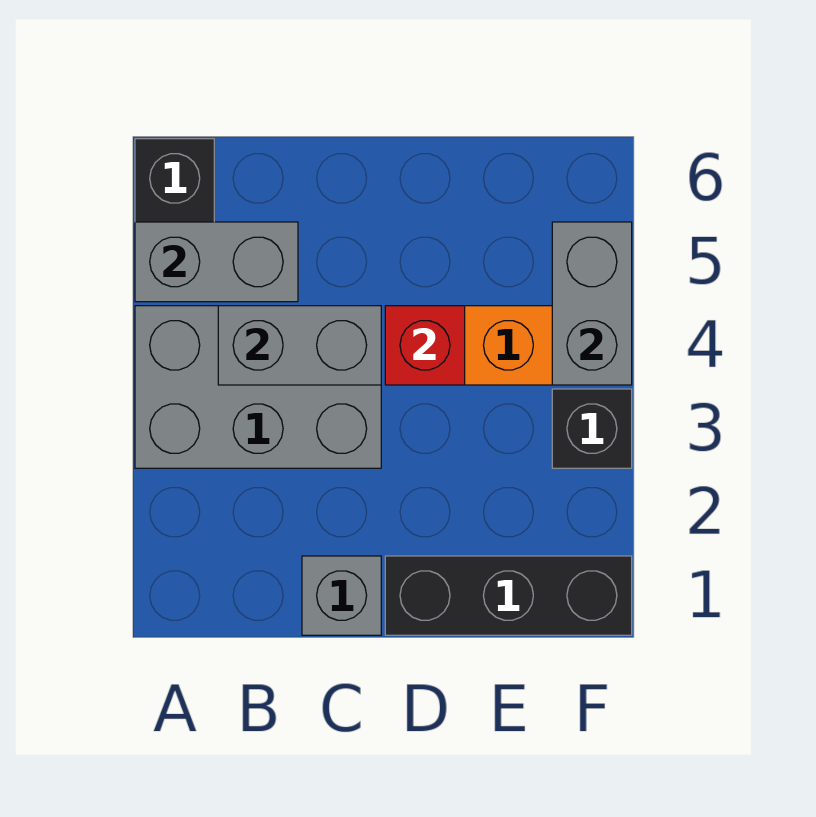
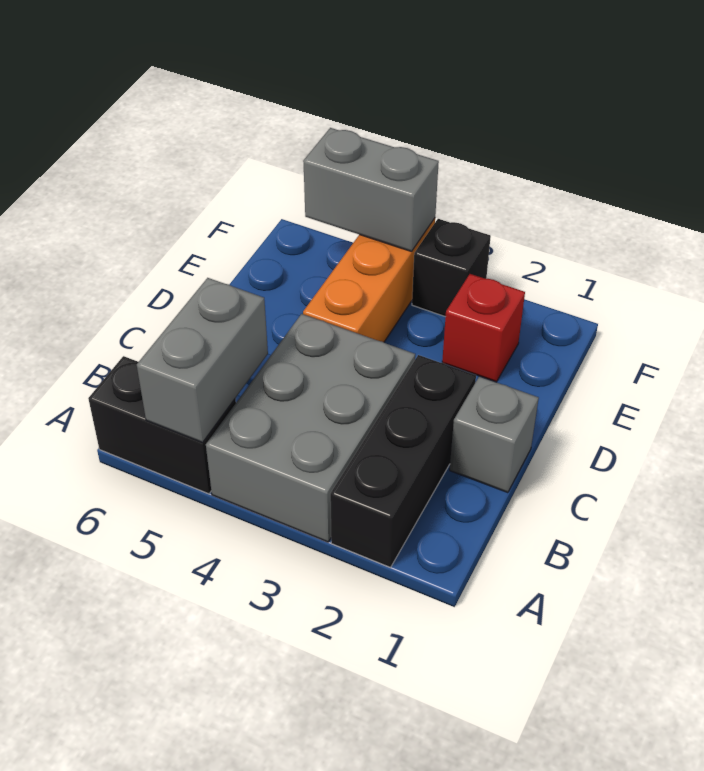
grey brick B4:C4 level 2 -> none
black brick D1:F1 level 1 -> black brick A2:C2 level 1
red brick D4 level 2 -> red brick E2 level 1

